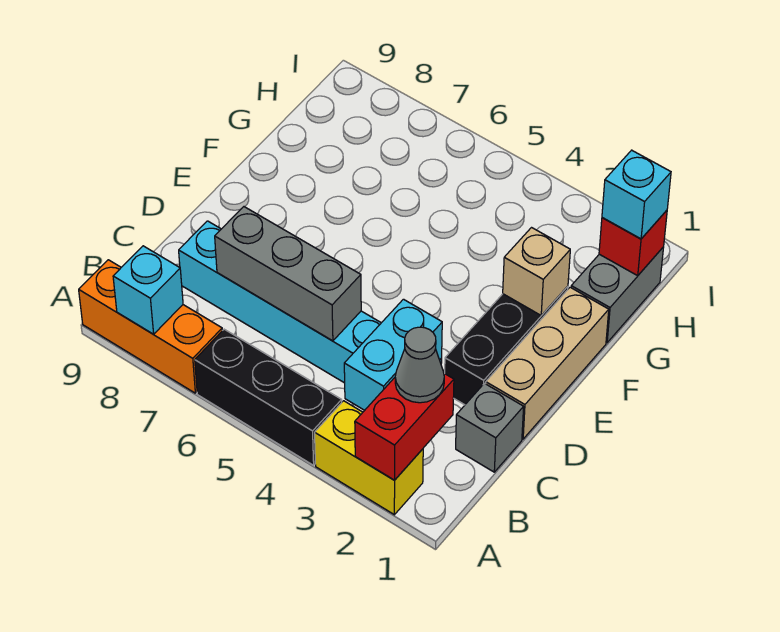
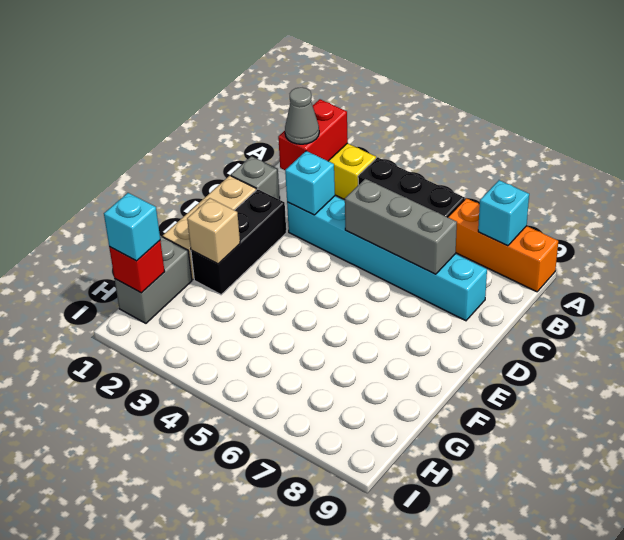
cyan brick B3:C3 level 2 -> cyan brick C3 level 2

